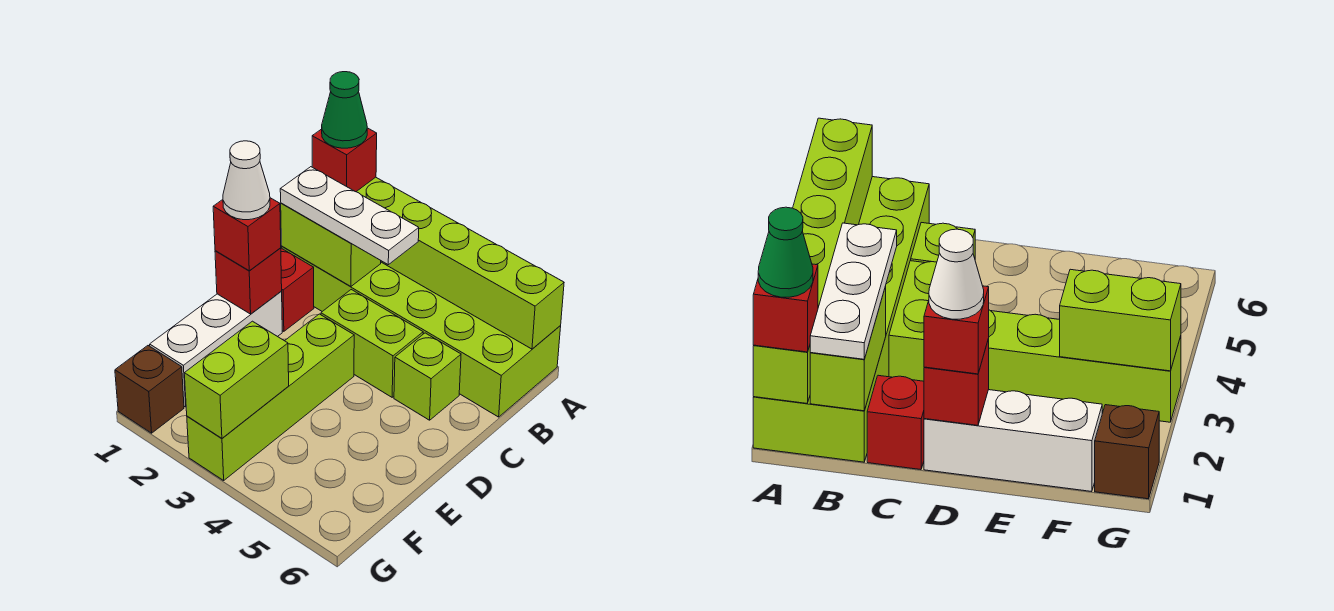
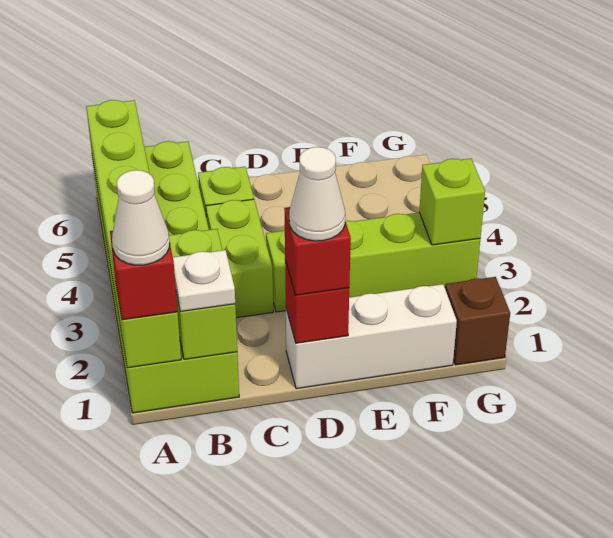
green cone A1 level 4 -> white cone A1 level 4
white plate B1:B3 level 3 -> white plate B1 level 3
red brick C1 level 1 -> none
lime brick F3:G3 level 2 -> lime brick G3 level 2

